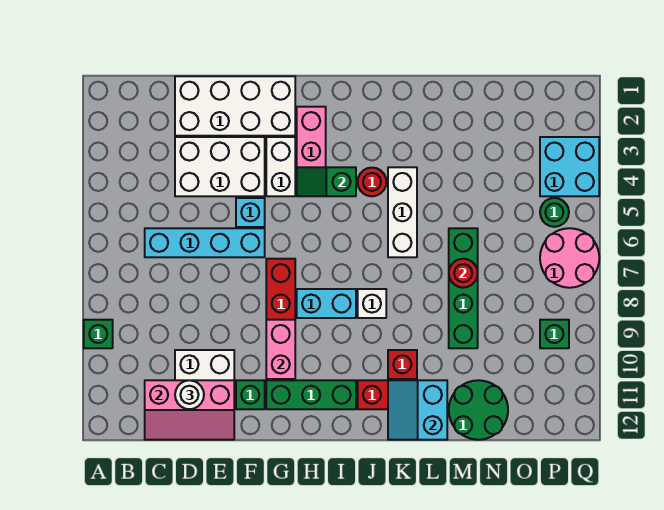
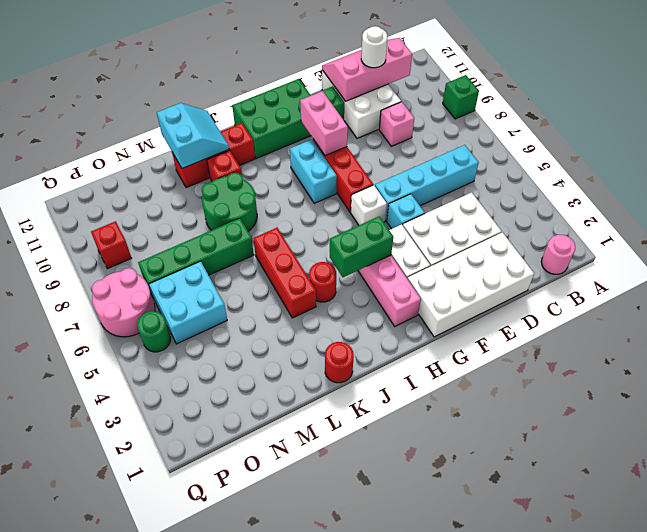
none -> pink round brick B1 level 1
none -> pink brick D9 level 1
green brick G11:I11 level 1 -> green brick G11:I12 level 1
green slope H4:I4 level 2 top I -> green brick H4:I4 level 2
cyan brick H8:I8 level 1 -> cyan brick H8:H9 level 1
white brick J8 level 1 -> white brick G6 level 1
white brick K4:K6 level 1 -> red brick K4:K6 level 1
green brick M6:M9 level 1 -> green brick L7:O7 level 1
red round brick M7 level 2 -> red round brick K1 level 1
green round brick M11:N12 level 1 -> green round brick K8:L9 level 1
cyan brick P3:Q4 level 1 -> cyan brick N5:O6 level 1
green brick P9 level 1 -> red brick P9 level 1

